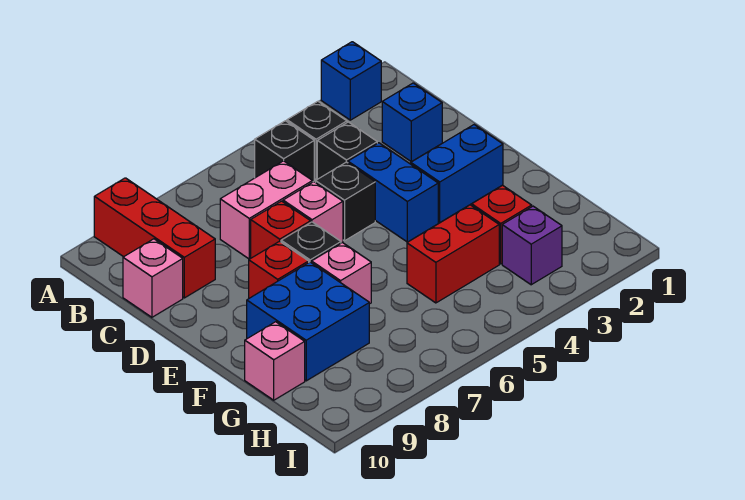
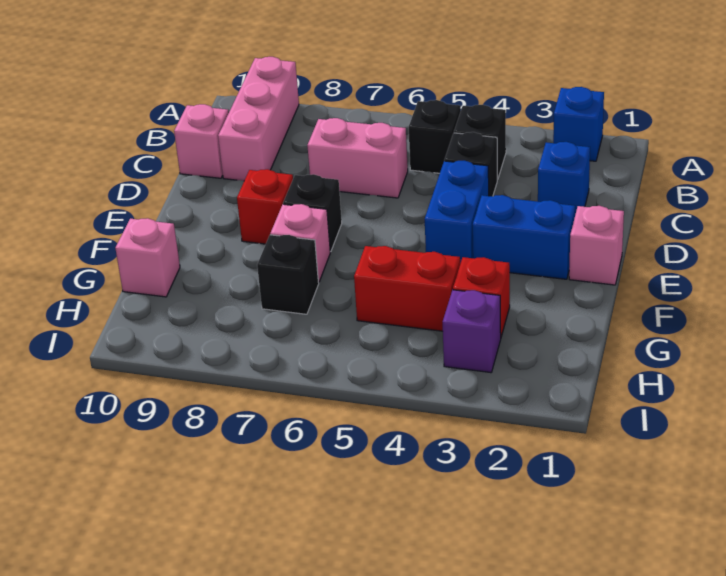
red brick A9:C9 level 1 -> pink brick A9:C9 level 1
black brick D5 level 1 -> black brick G7 level 1
pink brick D6 level 1 -> pink brick E1 level 1
red brick D7 level 1 -> none
blue brick F8:G9 level 1 -> none

